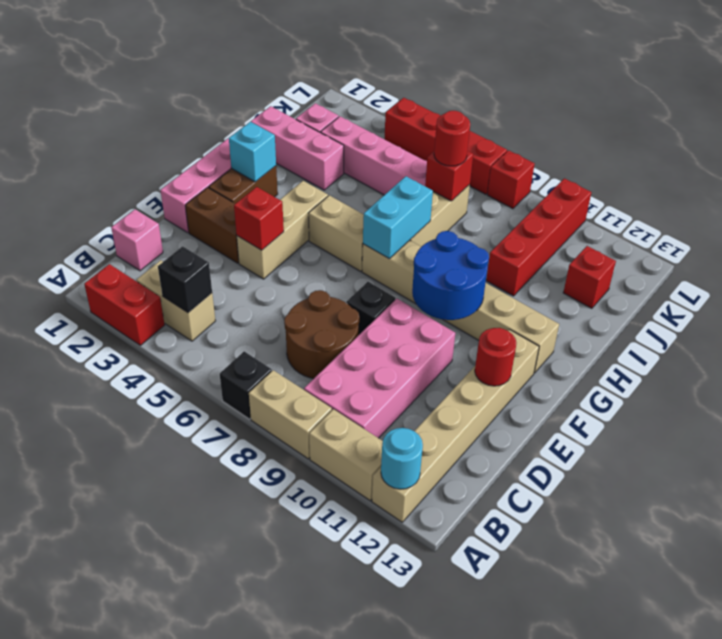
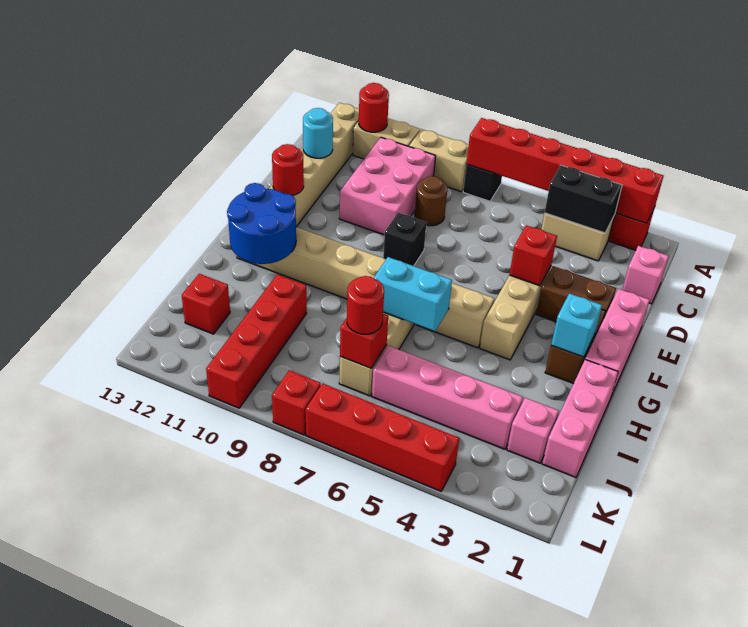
none -> red brick A2:A7 level 2
none -> red round brick A11 level 2
cyan round brick A12 level 2 -> cyan round brick C12 level 2
black brick B4 level 2 -> black brick B3:B4 level 2
pink brick B9:E10 level 1 -> pink brick B9:D10 level 1
brown round brick C7:D8 level 1 -> brown round brick C8 level 1
blue round brick F9:G10 level 2 -> blue round brick G11:H12 level 2
cyan brick G7:H7 level 2 -> cyan brick H6:H7 level 2
pink brick I1:I3 level 1 -> pink brick H1:J1 level 1

